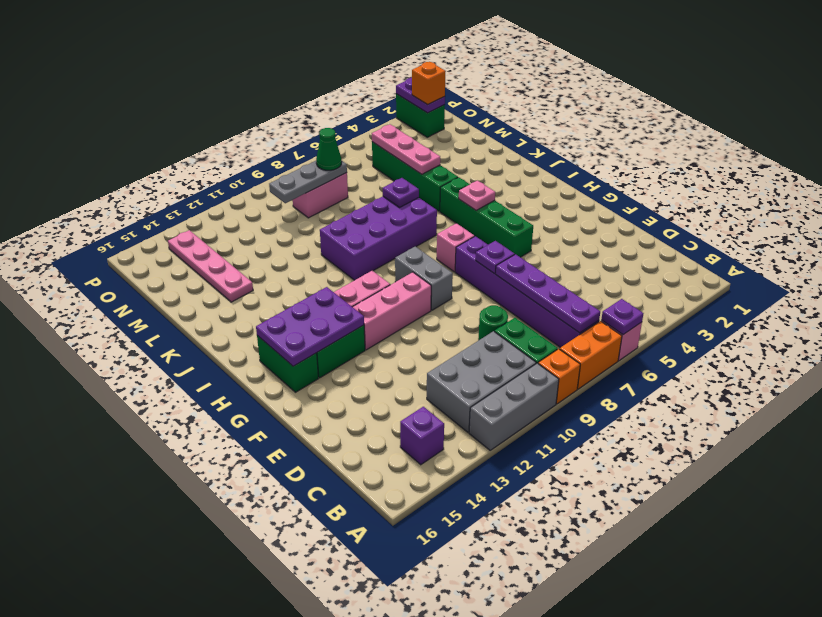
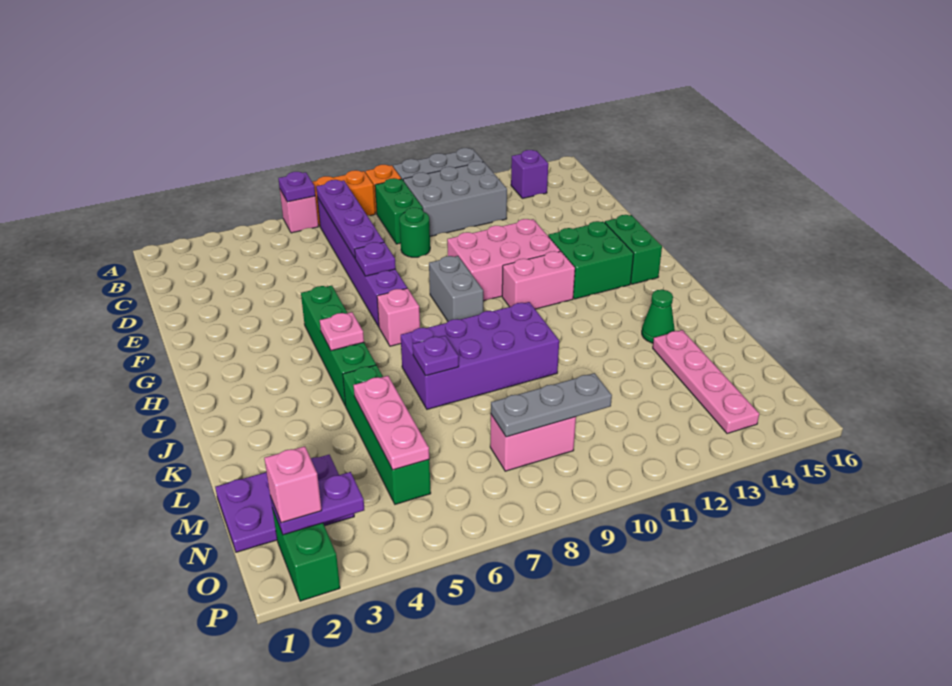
pink brick G10:G12 level 1 -> pink brick F10:G12 level 1
purple plate G13:H15 level 2 -> purple plate M1:N3 level 1
green cone N8 level 3 -> green cone K14 level 1
purple plate O2:P2 level 2 -> purple plate O2:O3 level 2
orange brick O2 level 3 -> pink brick O2 level 3

